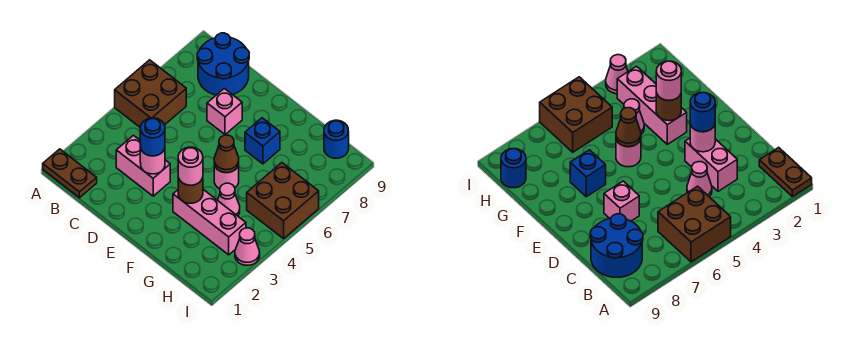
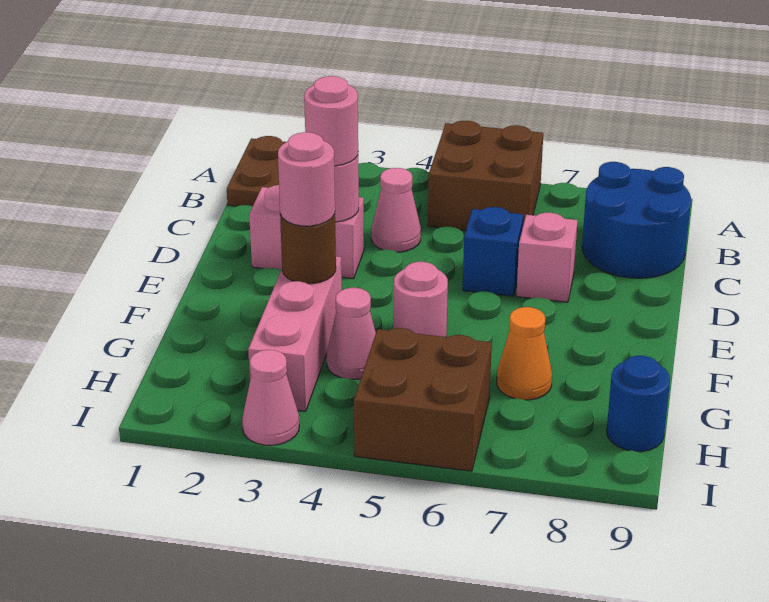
pink brick C3:D3 level 1 -> pink brick D2:D3 level 1
blue round brick D3 level 3 -> pink round brick D3 level 3
brown cone F5 level 2 -> none
blue brick F7 level 1 -> blue brick D6 level 1
none -> orange cone G7 level 1

